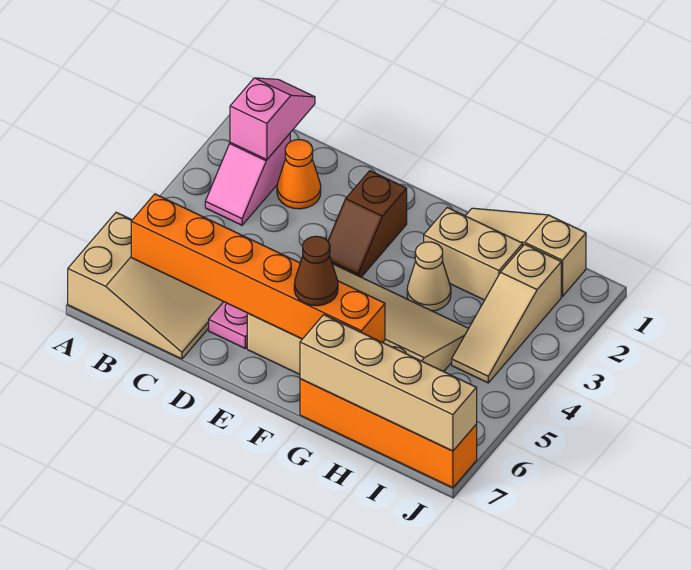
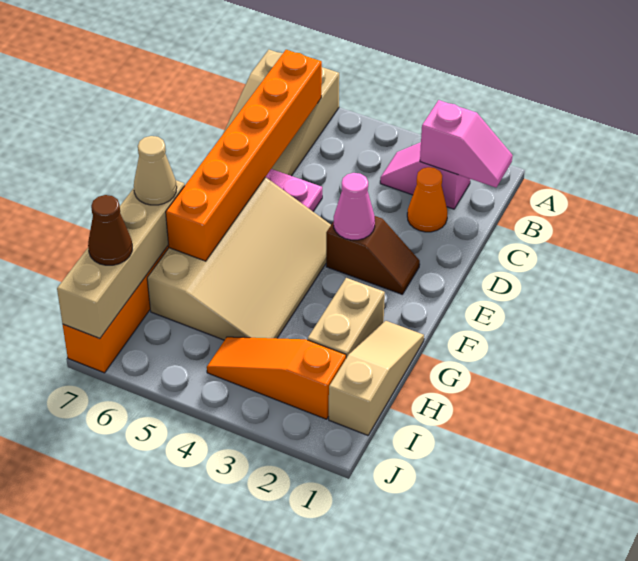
brown slope E2:E3 level 1 top 2 -> brown slope E2:E3 level 1 top 3
none -> pink cone E3 level 2
brown cone F6 level 3 -> brown cone I7 level 3
tan cone G3 level 1 -> tan cone G7 level 3
tan slope I2:I4 level 1 top 2 -> orange slope I2:I4 level 1 top 2

